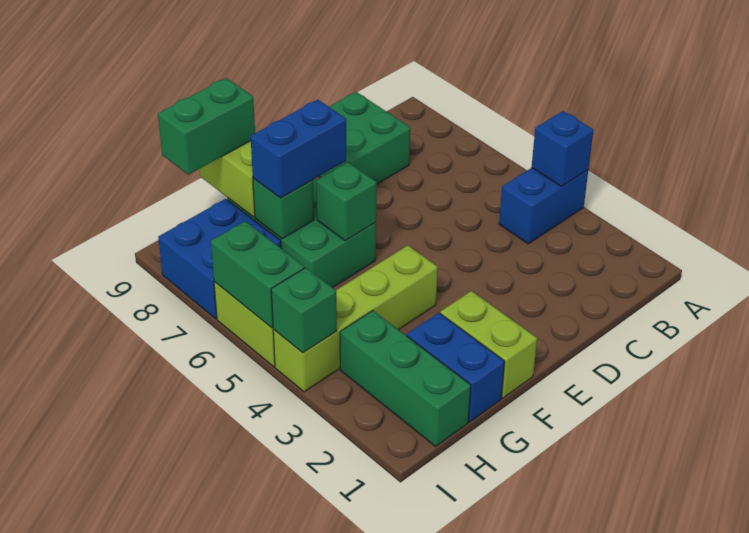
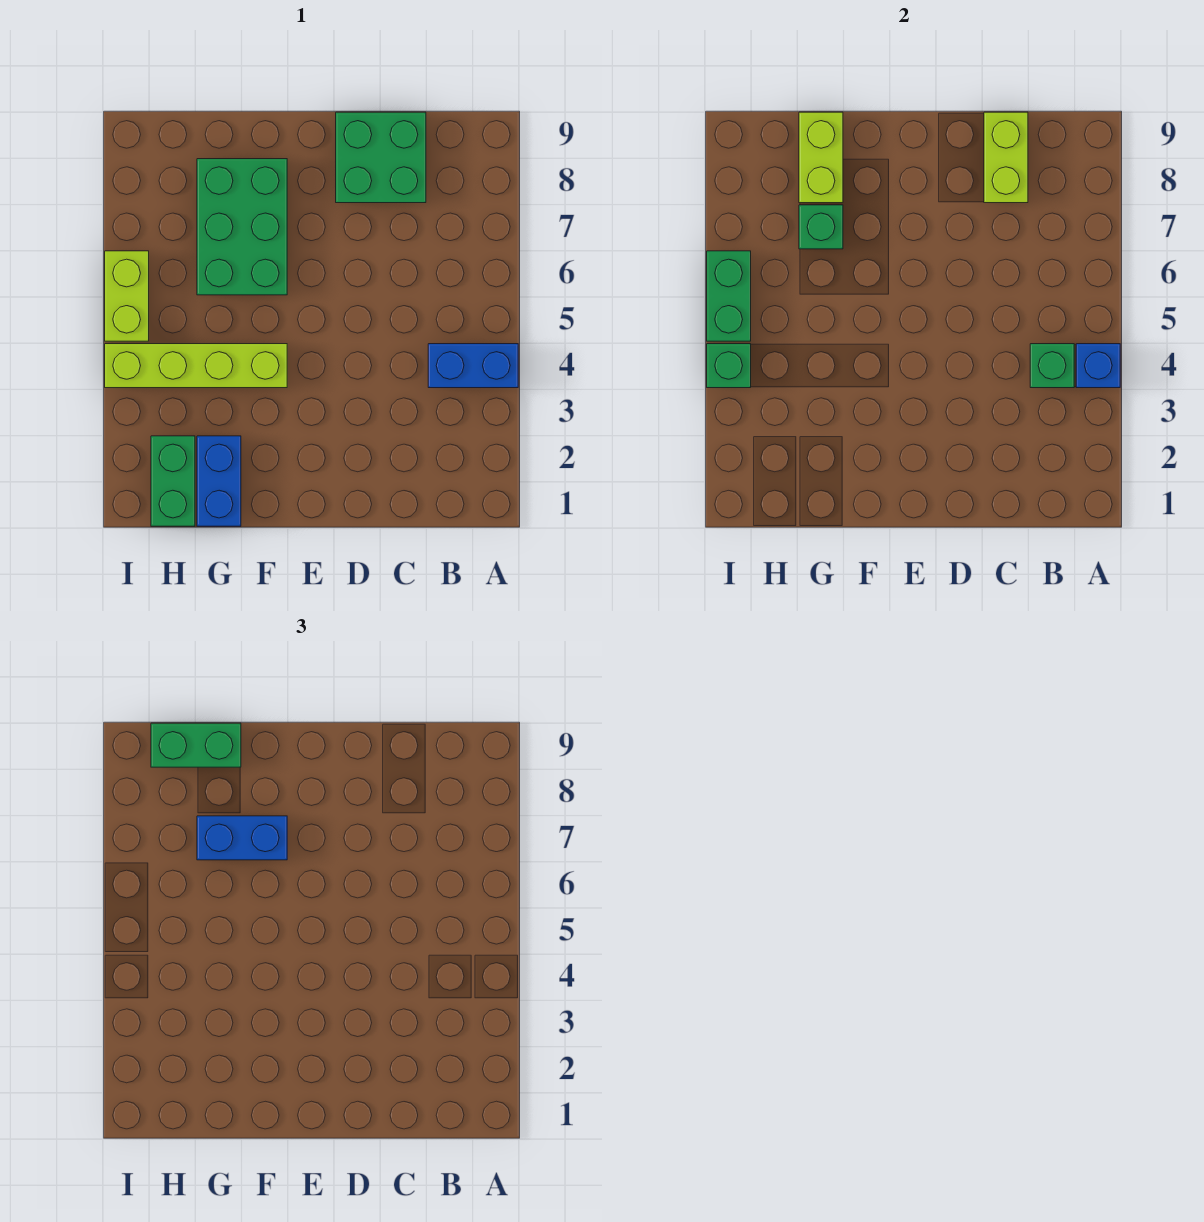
lime brick F1:F2 level 1 -> lime brick C8:C9 level 2
green brick F6 level 2 -> green brick B4 level 2
green brick H1:H3 level 1 -> green brick H1:H2 level 1
blue brick H7:I8 level 1 -> none

